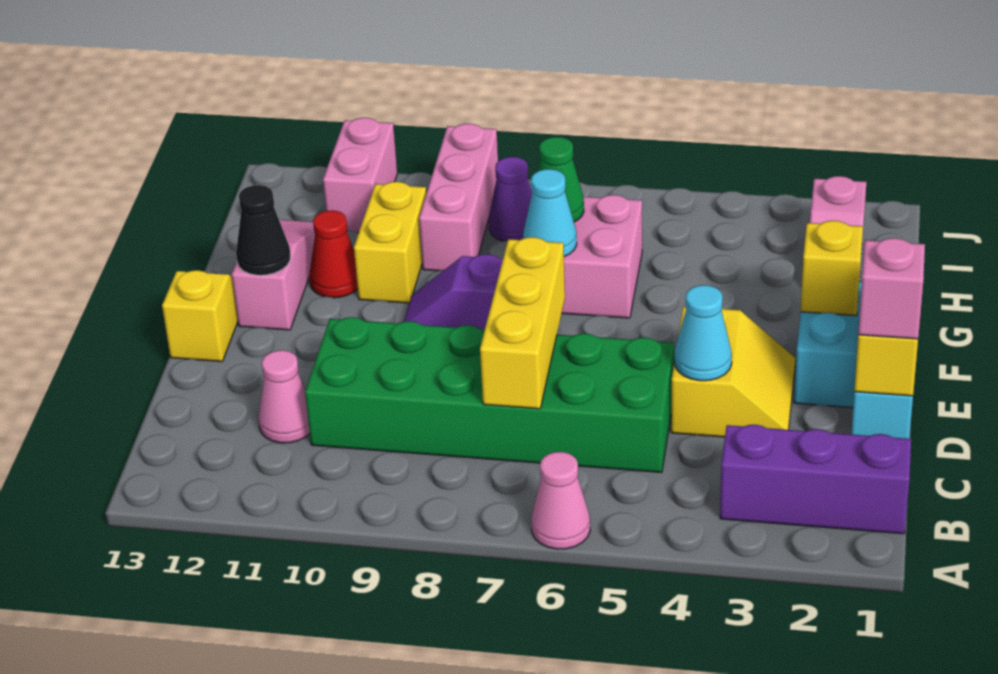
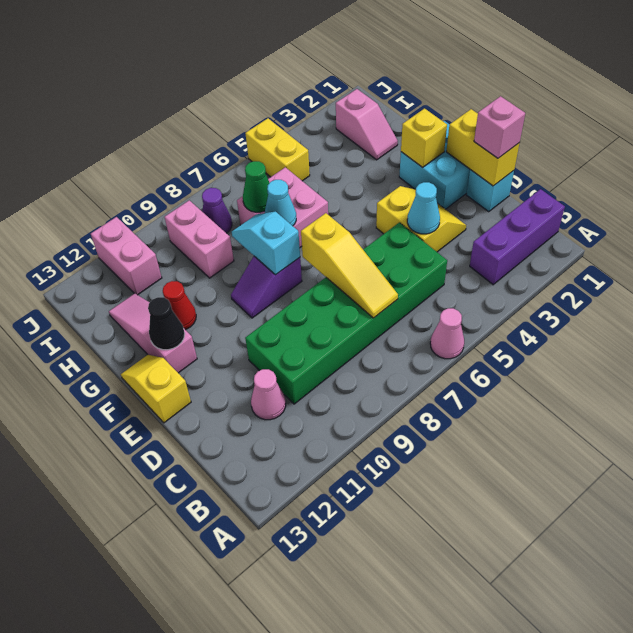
yellow brick C7:E7 level 2 -> yellow slope C7:E7 level 2 top E
none -> cyan slope F8:G8 level 2 top F
yellow brick G10:H10 level 1 -> yellow brick I5:J5 level 1
pink brick H9:J9 level 1 -> pink brick H9:I9 level 1

